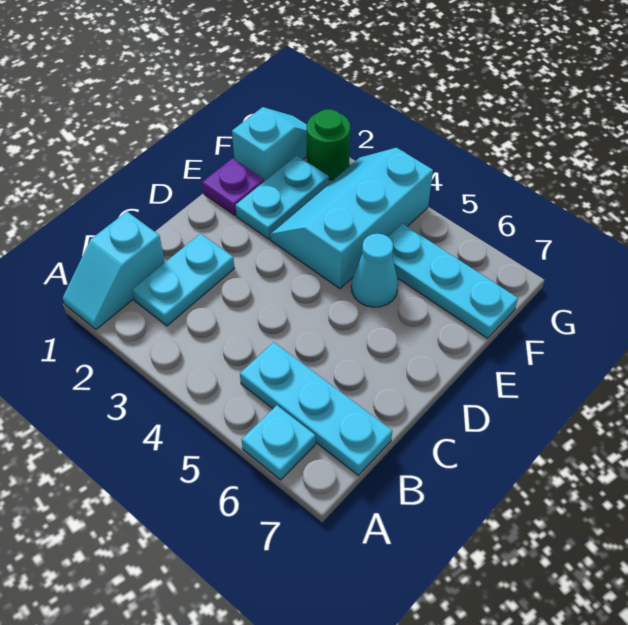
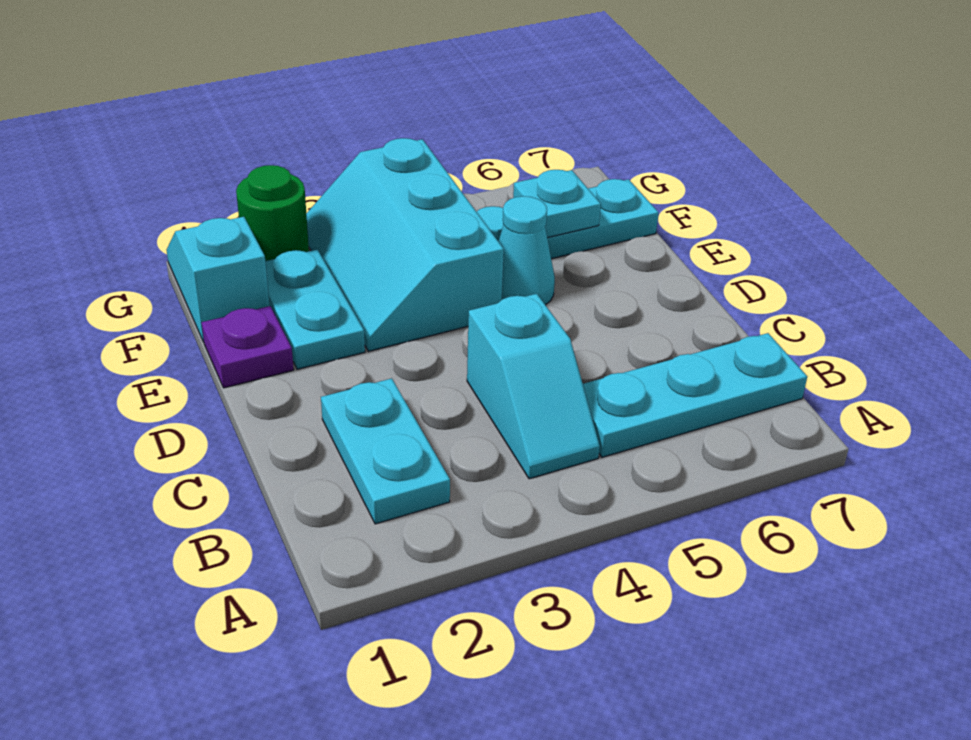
cyan slope A1:B1 level 1 top B -> cyan slope B4:C4 level 1 top C
cyan plate A6 level 1 -> cyan plate F6 level 2

